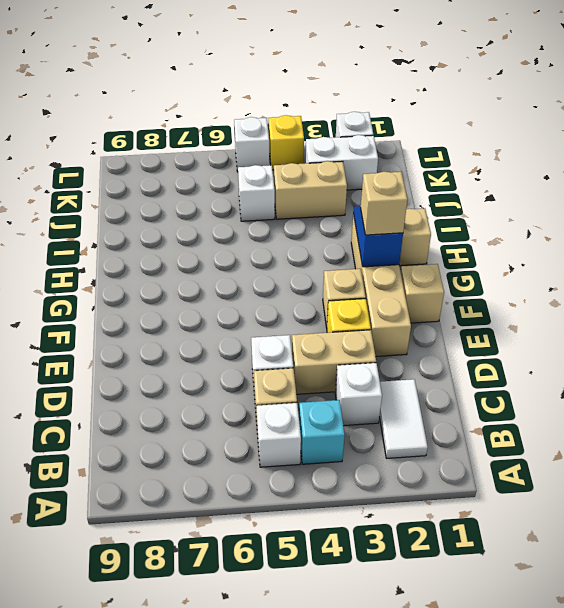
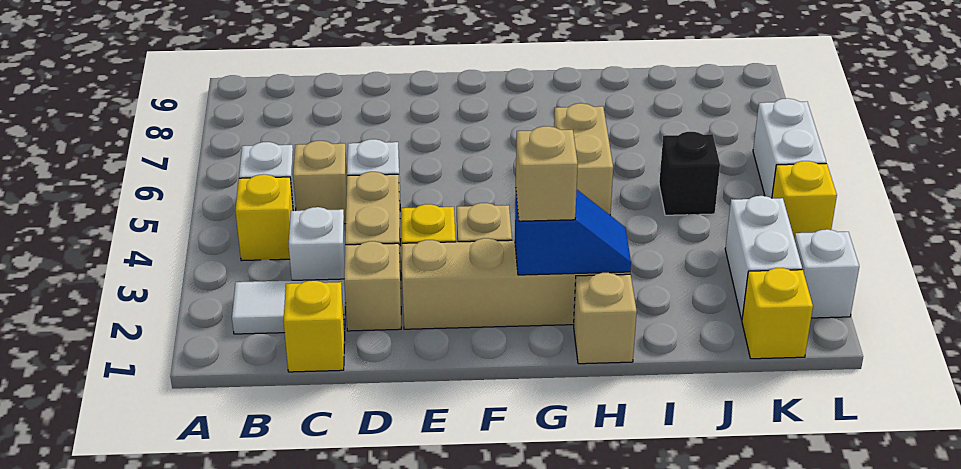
cyan brick B4 level 1 -> yellow brick B4 level 1
none -> yellow brick C1 level 1
tan brick F1 level 1 -> tan brick D2 level 1
tan brick J3:J4 level 1 -> tan brick H5:H6 level 1
white brick J5 level 1 -> black brick J5 level 1
none -> yellow brick K1 level 1
white brick L5 level 1 -> white brick L5:L6 level 1

